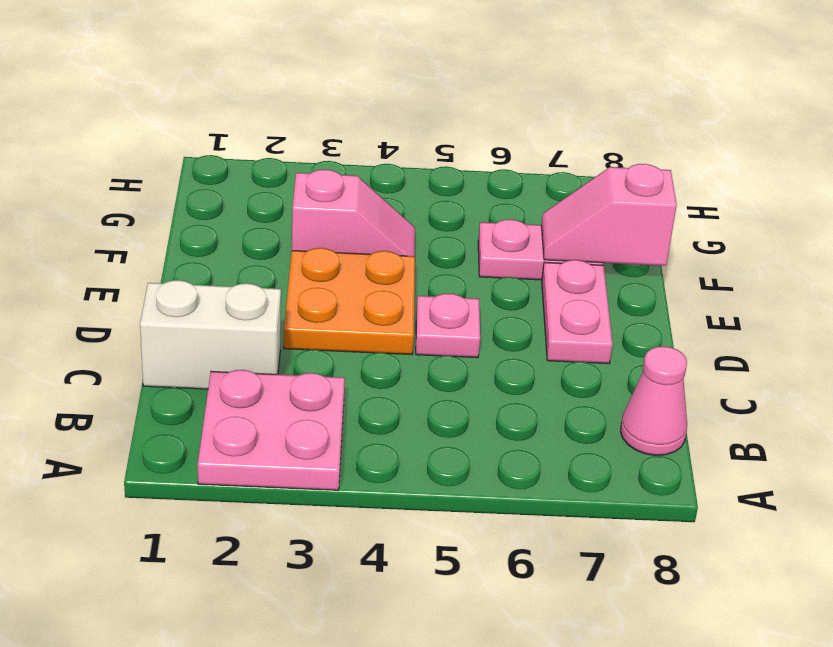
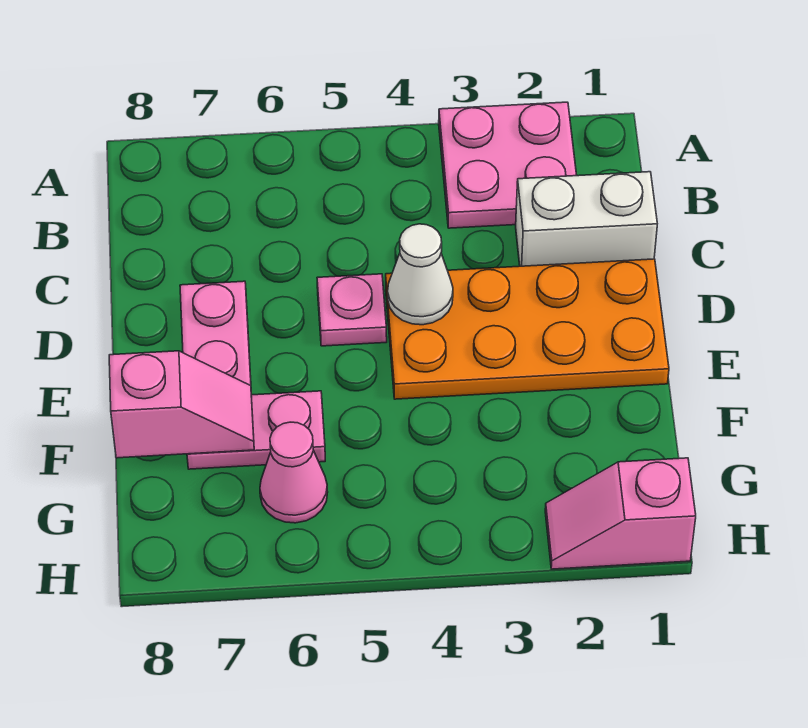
pink cone B8 level 1 -> pink cone G6 level 1
orange plate D3:E4 level 1 -> orange plate D1:E4 level 1
none -> white cone D4 level 2
pink slope F3:F4 level 1 top 3 -> pink slope H1:H2 level 1 top 1

